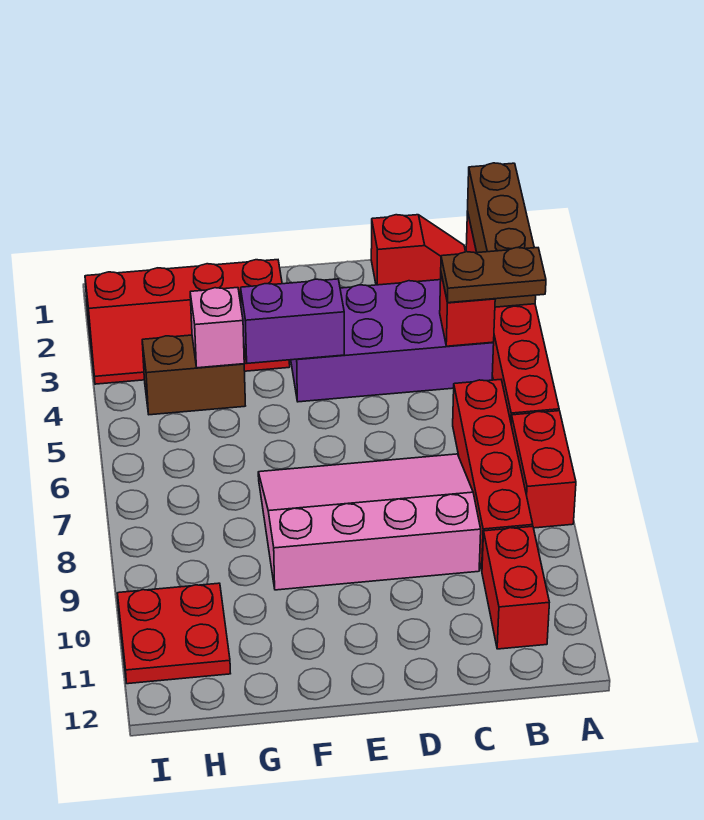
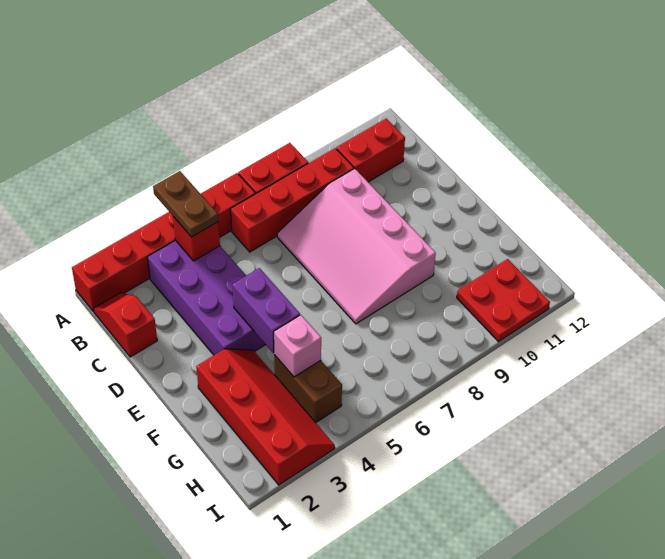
brown brick A1:A3 level 2 -> none

